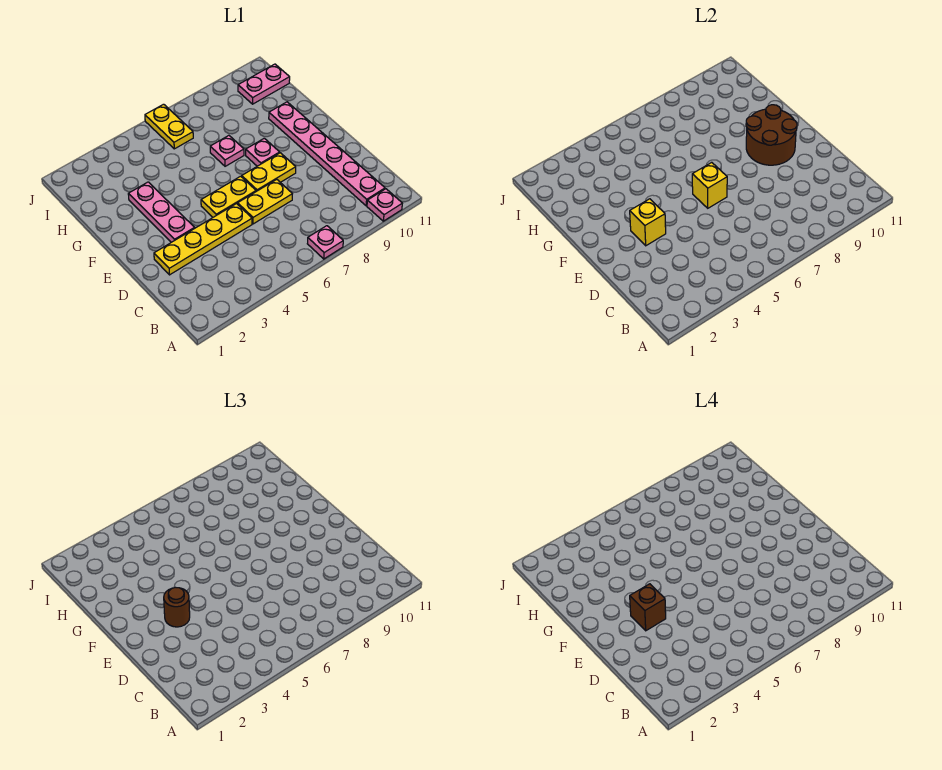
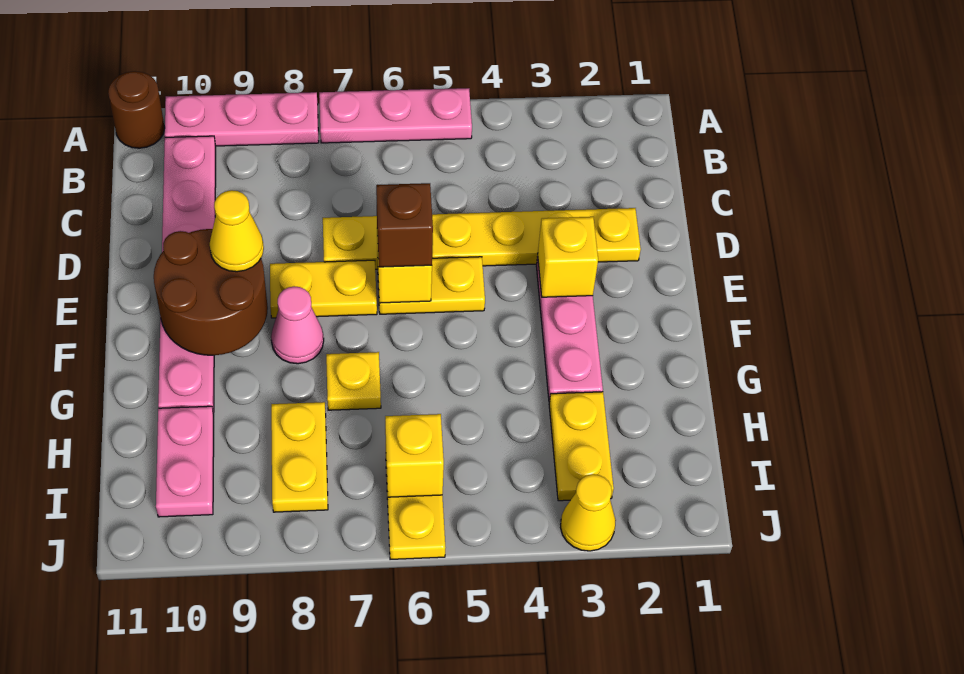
pink plate A7 level 1 -> pink plate A5:A7 level 1
pink plate A10 level 1 -> pink plate A8:A10 level 1
brown round brick E3 level 3 -> brown round brick A11 level 1
brown brick E3 level 4 -> brown brick E6 level 3
none -> yellow cone E9 level 3
pink plate F8 level 1 -> pink cone F8 level 1
pink plate G7 level 1 -> yellow plate G7 level 1
none -> yellow plate H3:I3 level 1
none -> yellow plate H8:I8 level 1
none -> yellow brick I6 level 2
pink plate I10:I11 level 1 -> pink plate H10:I10 level 1
none -> yellow cone J3 level 1

